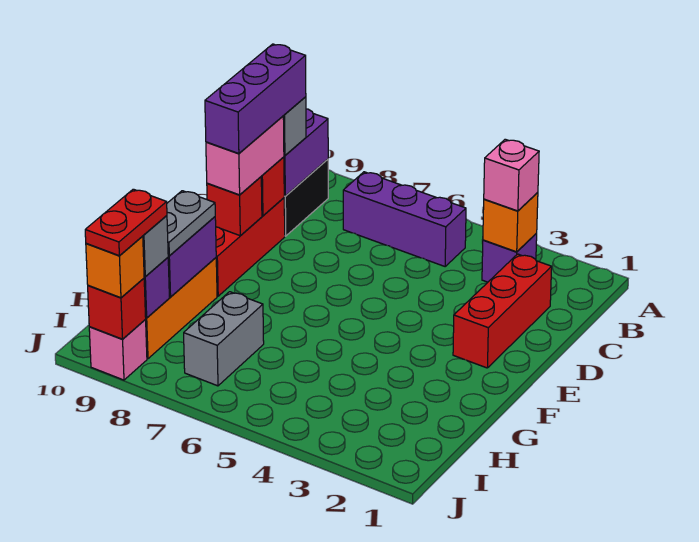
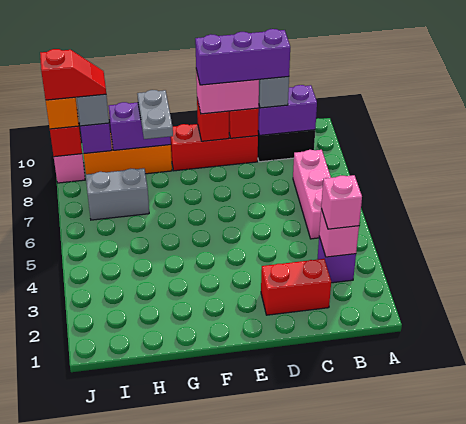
orange brick B3 level 2 -> pink brick B3 level 2
purple brick B5:B7 level 1 -> pink brick B5:B7 level 1
red brick C2:E2 level 1 -> red brick C2:D2 level 1
grey plate G9:H9 level 3 -> grey plate G8:G9 level 3
red plate I9:J9 level 4 -> red slope I9:J9 level 4 top J

